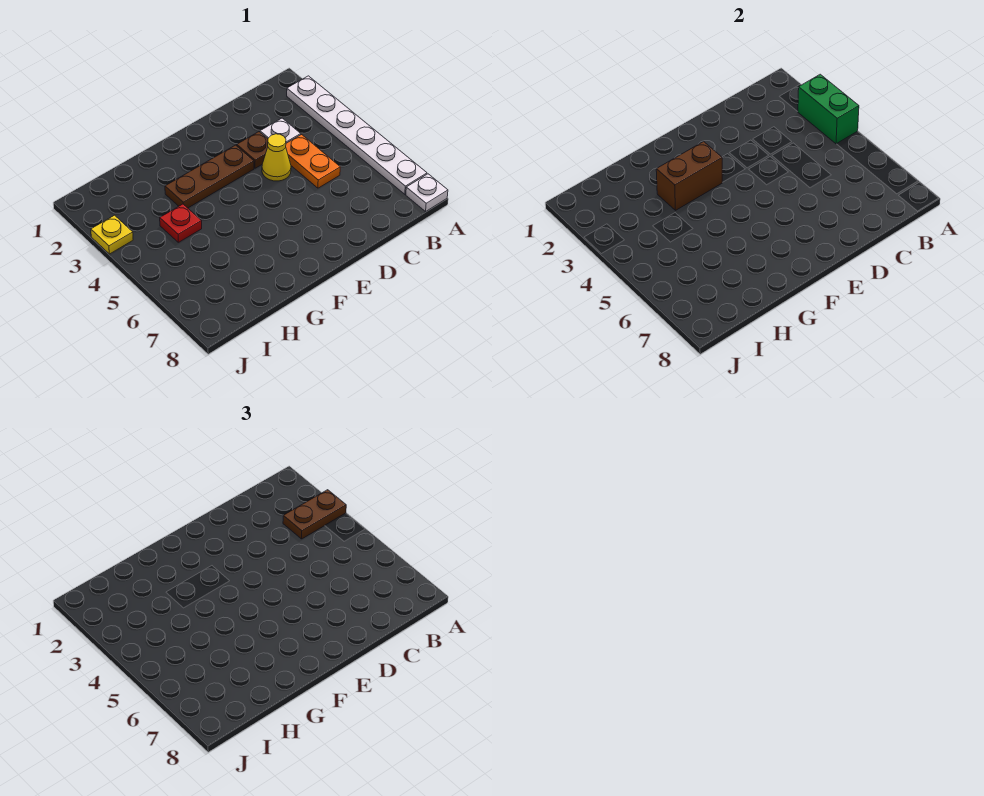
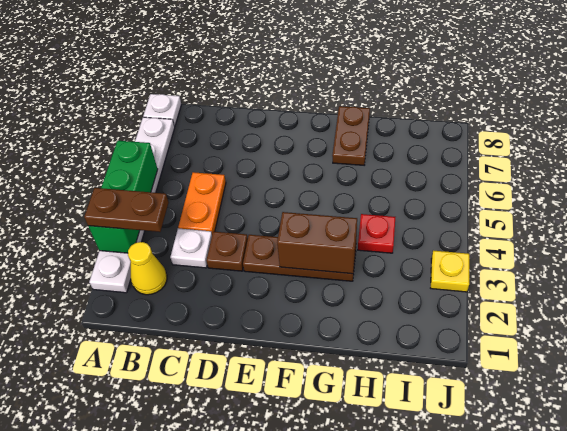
green brick A3:A4 level 2 -> green brick A3:A5 level 2
yellow cone D4 level 1 -> yellow cone B2 level 1
none -> brown plate G7:G8 level 1

